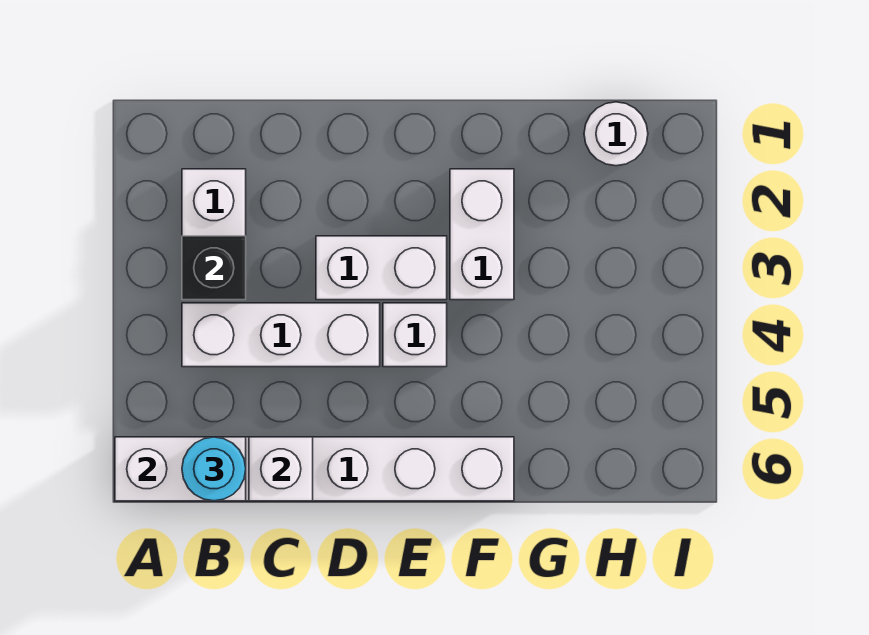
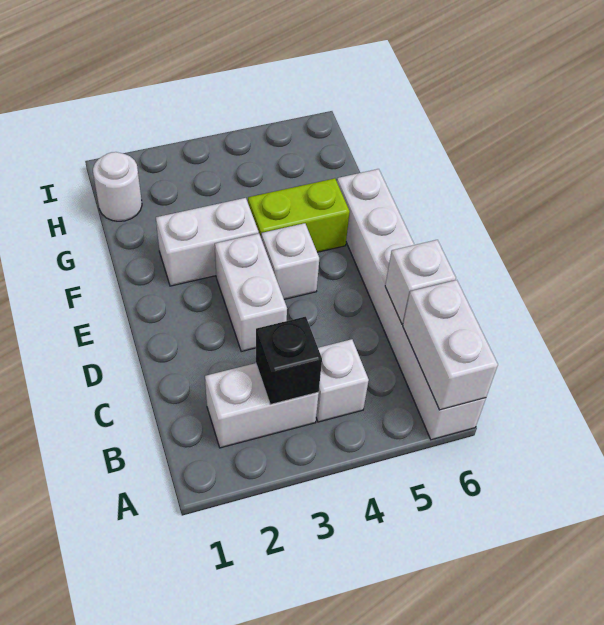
white brick B4:D4 level 1 -> white brick B4 level 1
cyan round brick B6 level 3 -> none
none -> lime brick F4:F5 level 1

